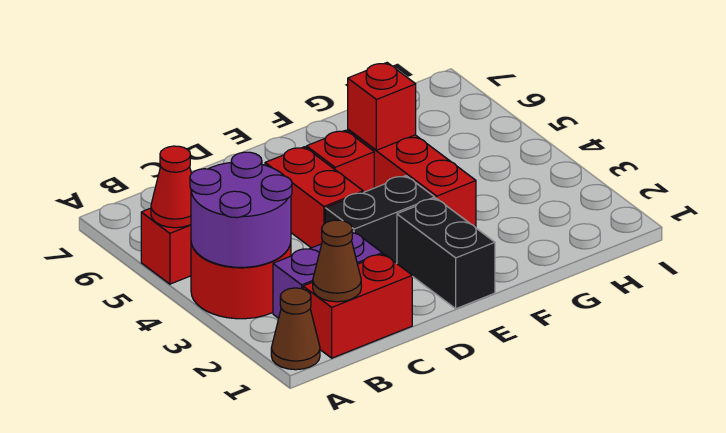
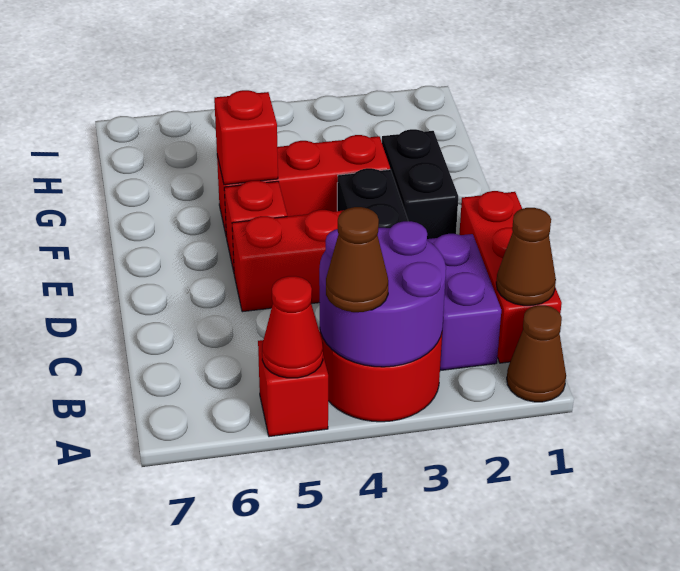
none -> brown cone A4 level 3
red brick B1:C1 level 1 -> red brick B1:D1 level 1
black brick E1:E2 level 1 -> black brick E2:F2 level 1

